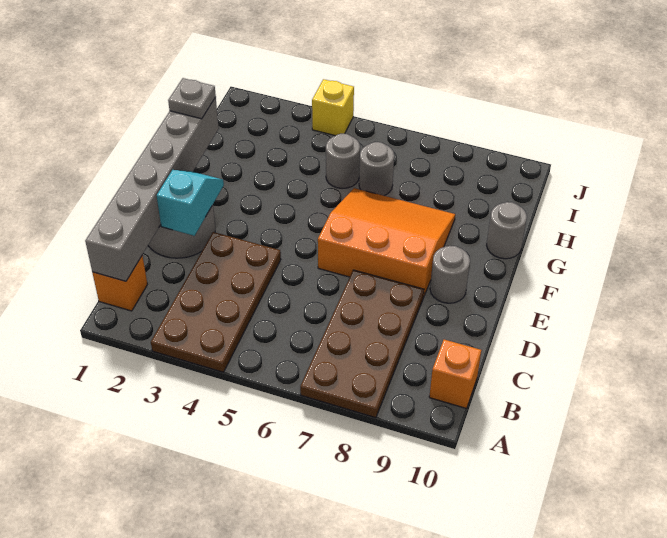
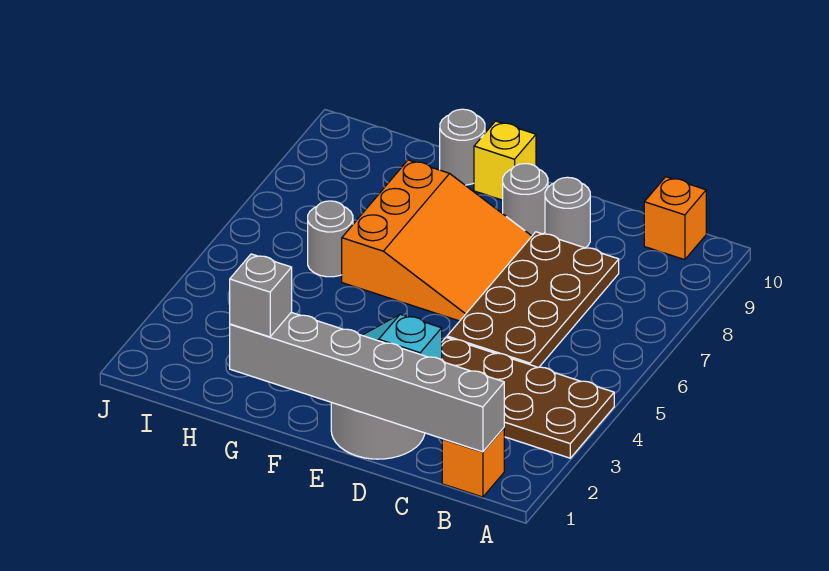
brown plate A7:D8 level 1 -> brown plate C5:D8 level 1
orange slope E6:G8 level 1 top E -> orange slope E6:G8 level 1 top G
grey plate G1 level 3 -> grey brick G1 level 3
grey round brick H5 level 1 -> grey round brick D9 level 1
yellow brick J4 level 1 -> yellow brick F10 level 1

